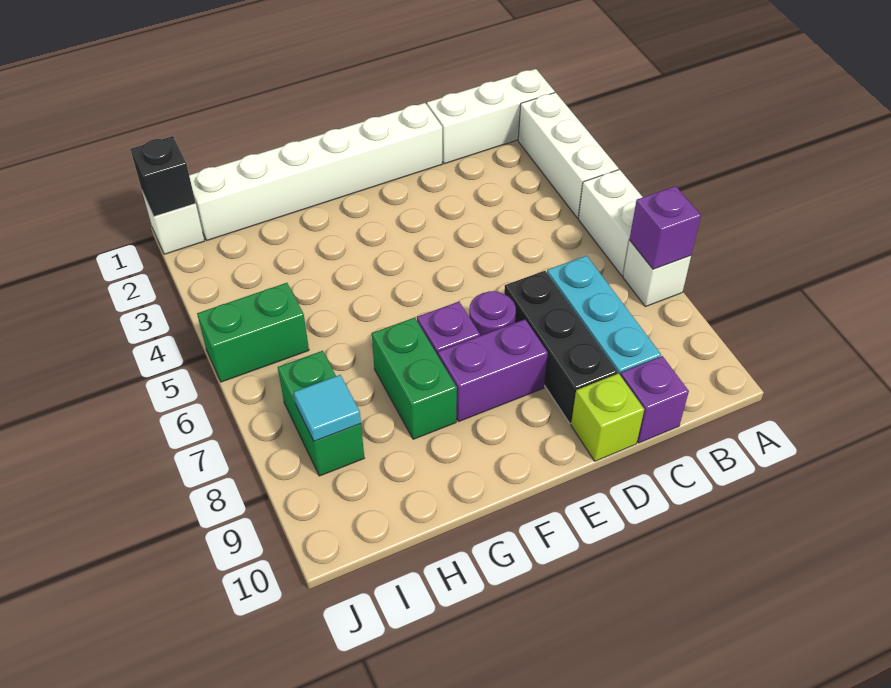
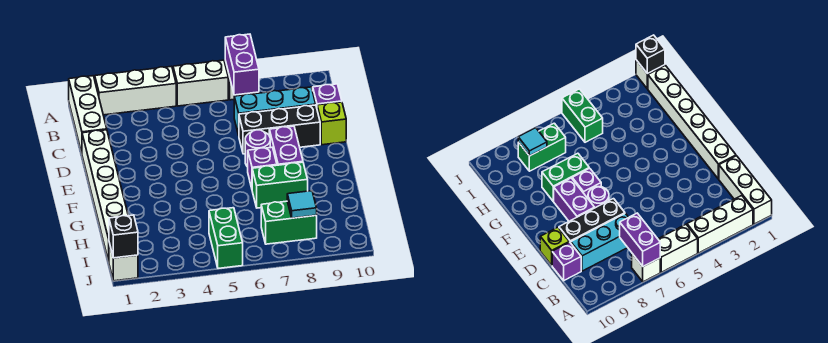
purple brick A7 level 2 -> purple brick A7:B7 level 2

